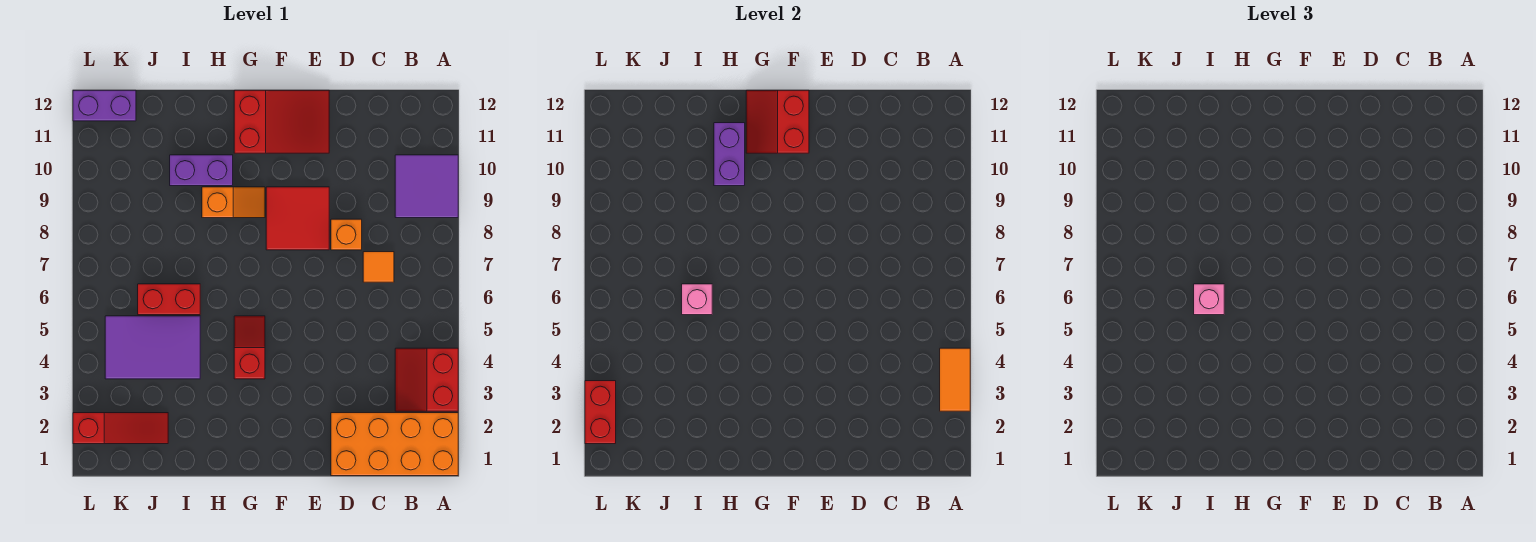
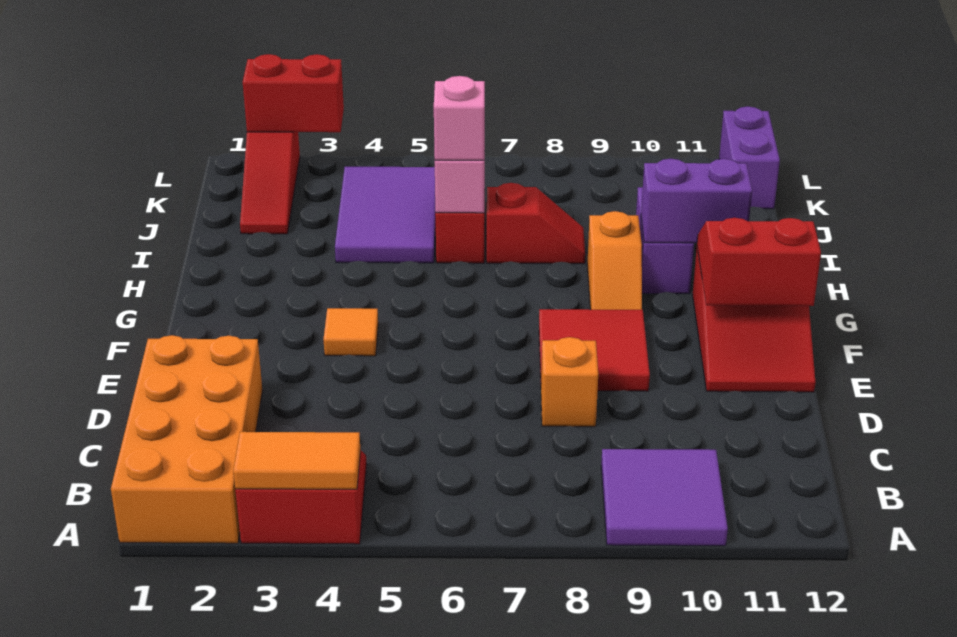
orange tile C7 level 1 -> orange tile F4 level 1
red slope G4:G5 level 1 top 4 -> red slope I7:I8 level 1 top 7

